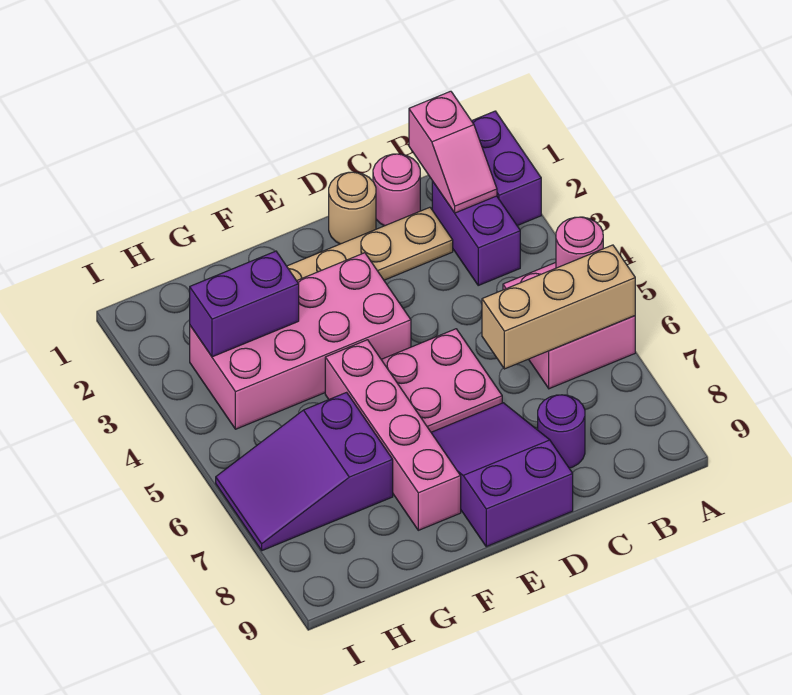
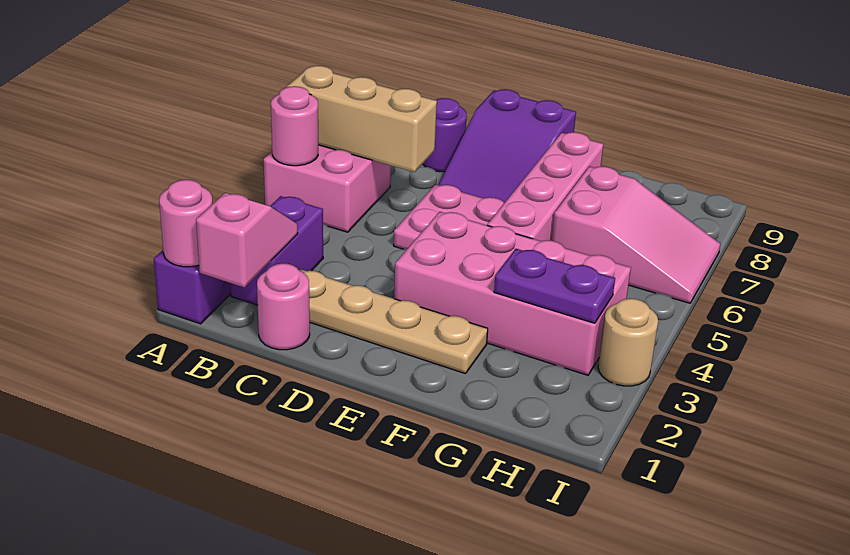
none -> pink round brick A1 level 2
tan round brick D1 level 1 -> tan round brick I3 level 1
purple brick G3:H3 level 2 -> purple plate G3:H3 level 2
purple slope G6:I7 level 1 top G -> pink slope G6:I7 level 1 top G

